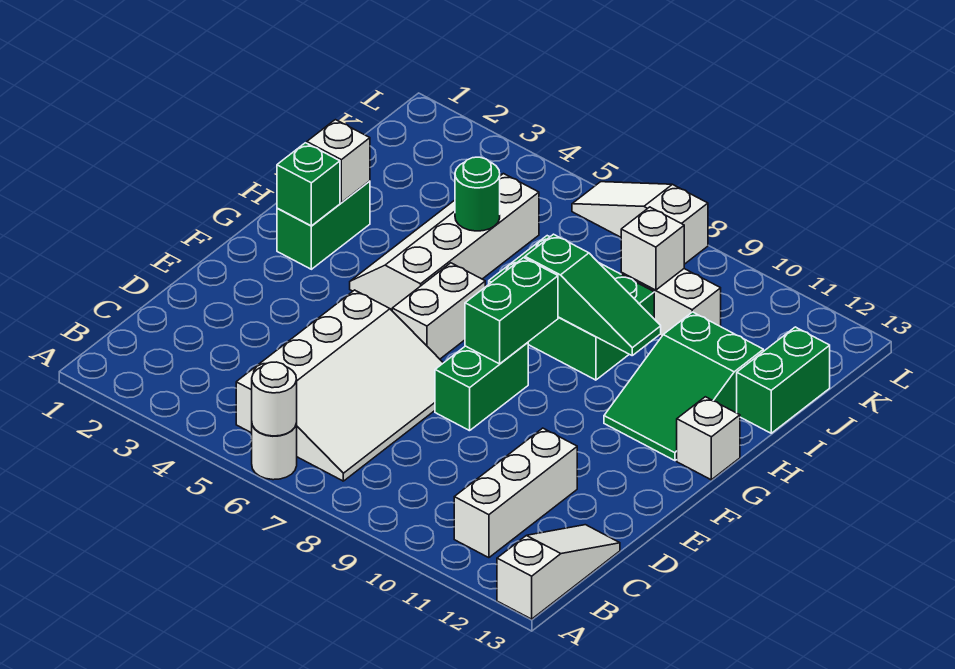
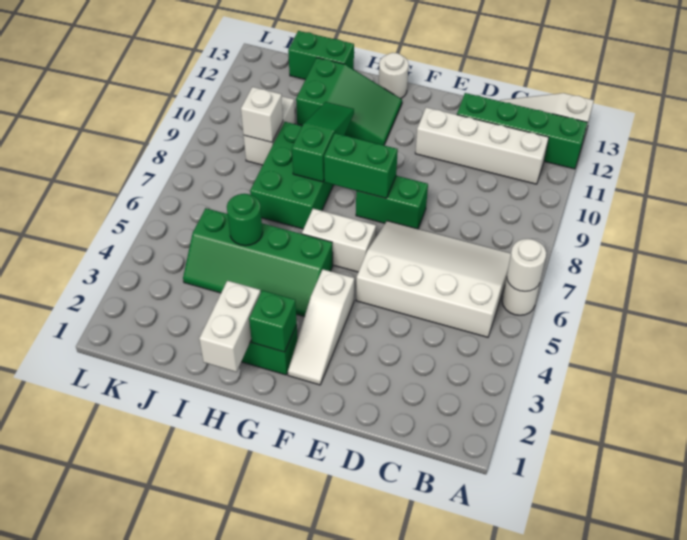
none -> green brick A12:D12 level 1
white brick B11:D11 level 1 -> white brick B11:E11 level 1
white slope G4:J5 level 1 top 5 -> green slope G4:J5 level 1 top 5
white brick G13 level 1 -> white round brick G13 level 1
white brick H2 level 2 -> white brick H1:H2 level 2
white slope L6:L8 level 1 top 8 -> white slope F2:F4 level 1 top 4

